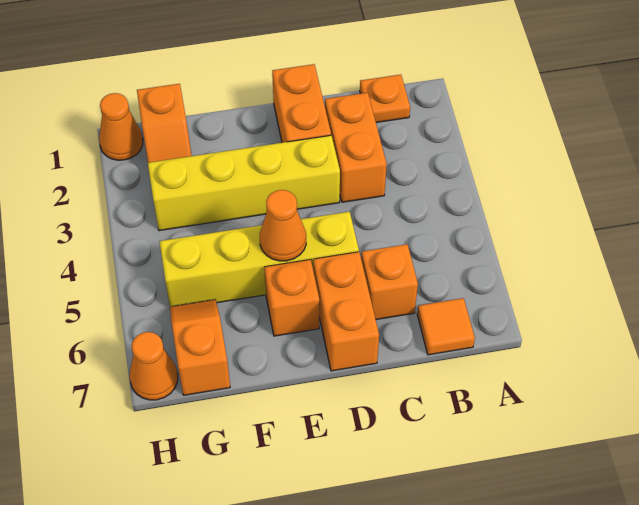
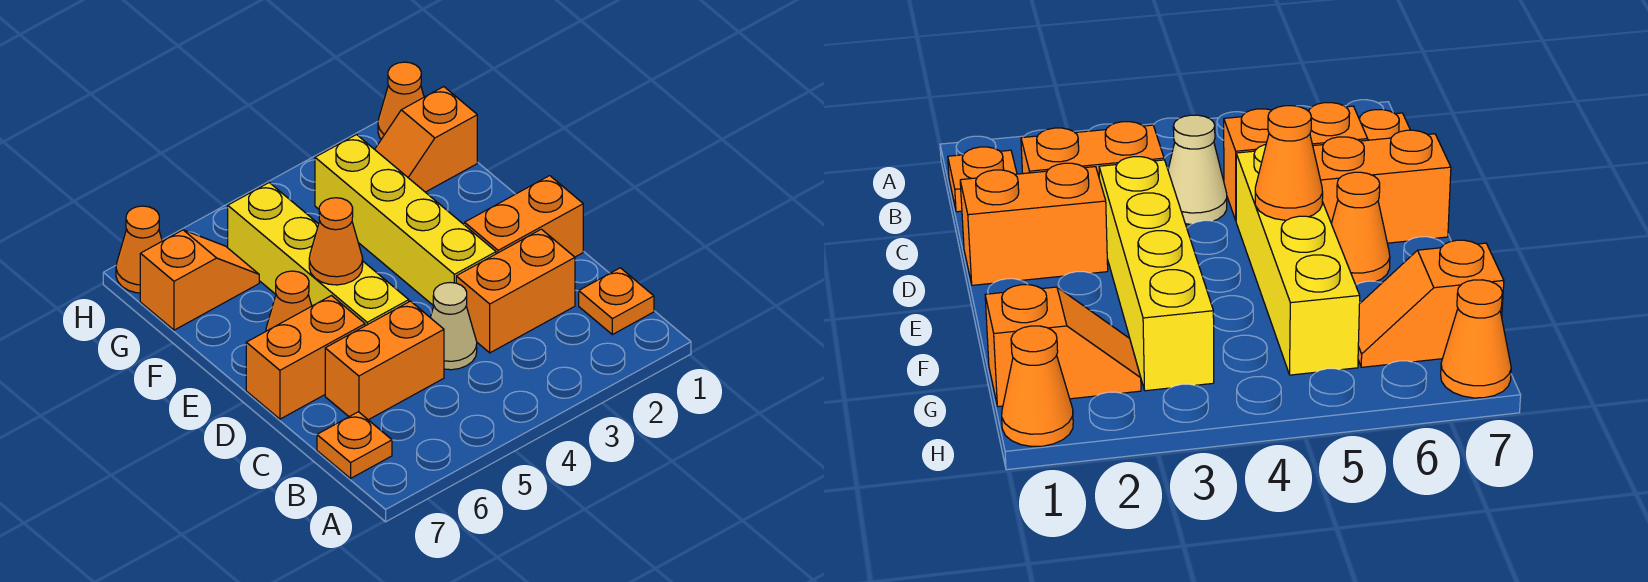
orange tile B7 level 1 -> orange plate B7 level 1
none -> tan cone C4 level 1
orange brick C6 level 1 -> orange brick C5:C6 level 1
orange brick E6 level 1 -> orange cone E6 level 1

